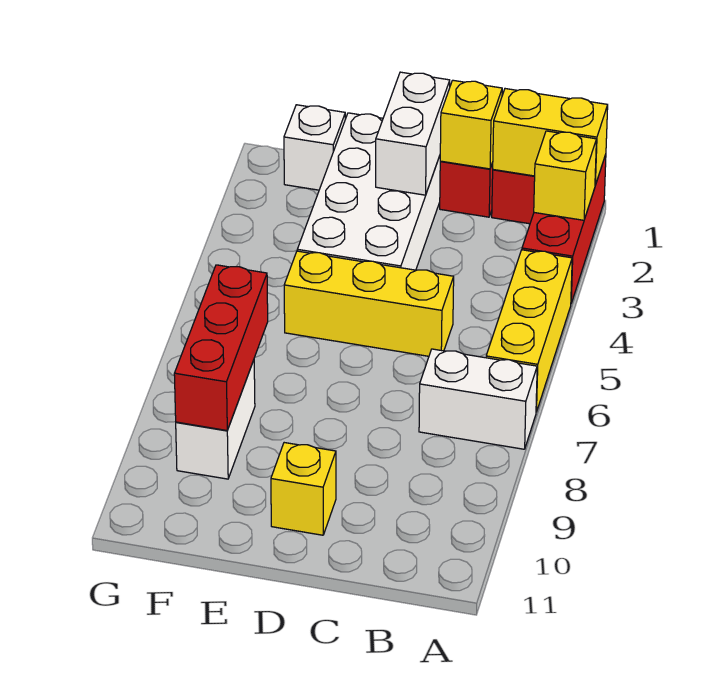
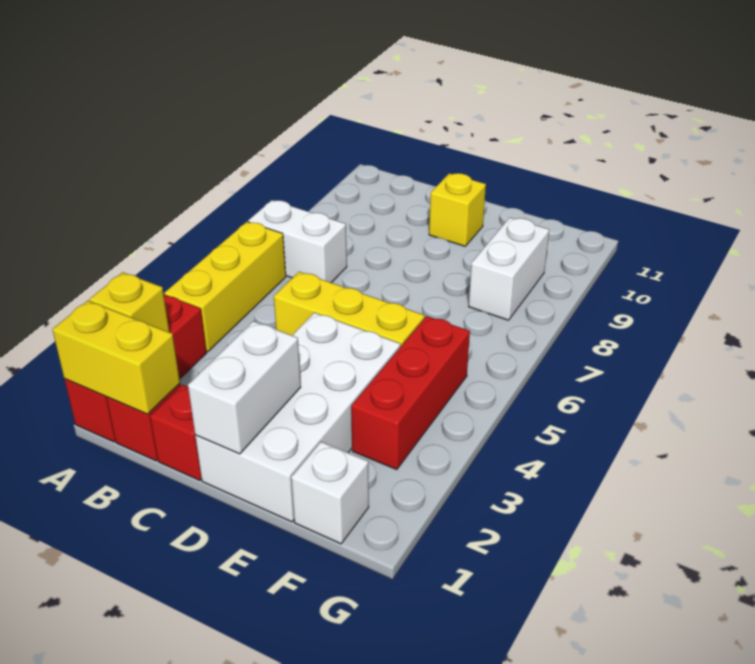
yellow brick C1 level 2 -> none
red brick F7:F9 level 2 -> red brick F3:F5 level 1

